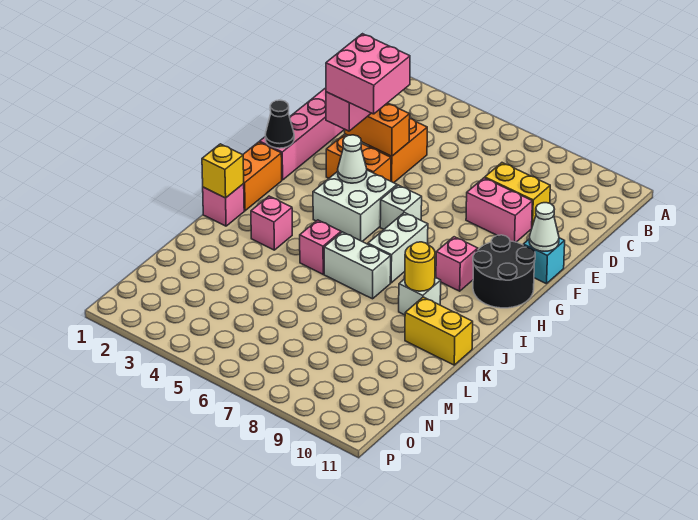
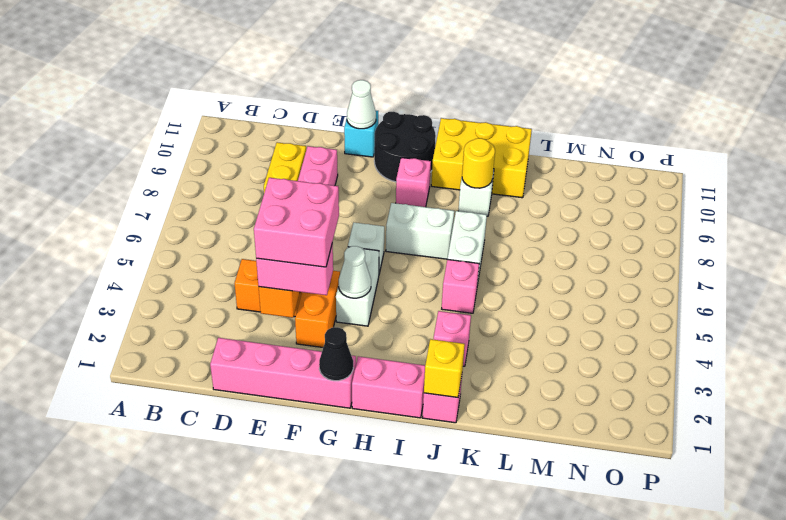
white brick G4:H5 level 1 -> white brick G4:G5 level 1
orange brick H1:I1 level 1 -> pink brick H1:I1 level 1
yellow brick K10:K11 level 1 -> yellow brick I10:K11 level 1

